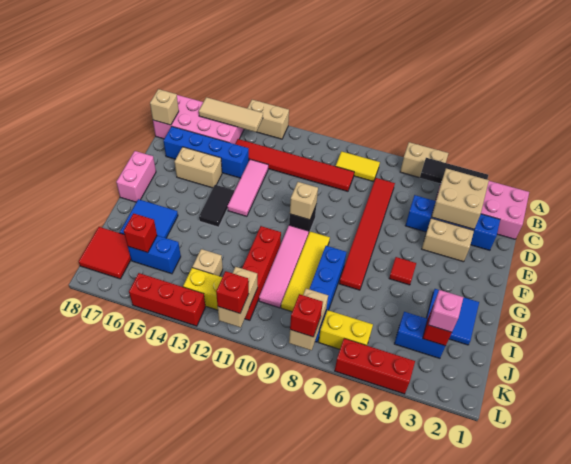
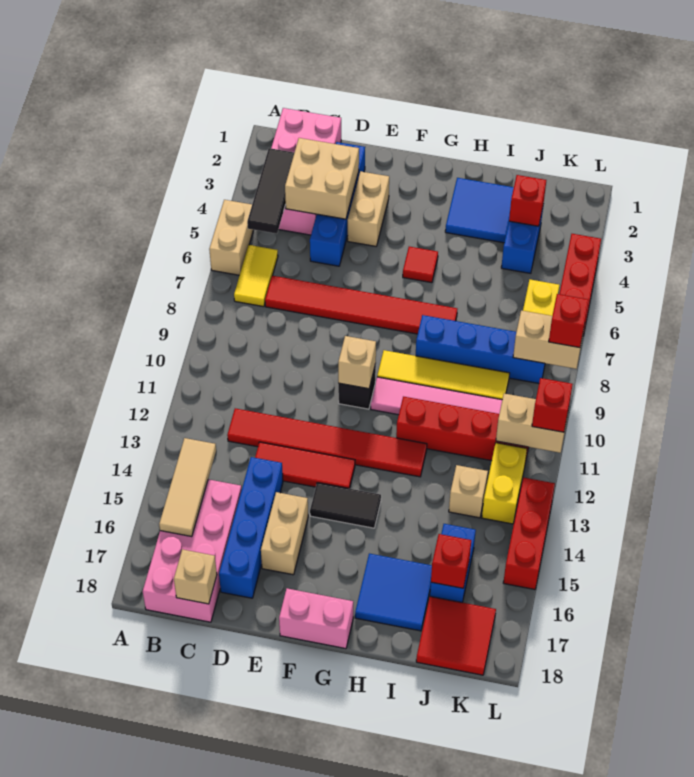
tan brick A13:A14 level 1 -> none
yellow tile B8:B9 level 1 -> yellow tile B6:B7 level 1
red tile C9:C14 level 1 -> red tile C12:H12 level 1
pink tile D13:F13 level 1 -> red tile D13:F13 level 1
pink brick J3 level 3 -> none

